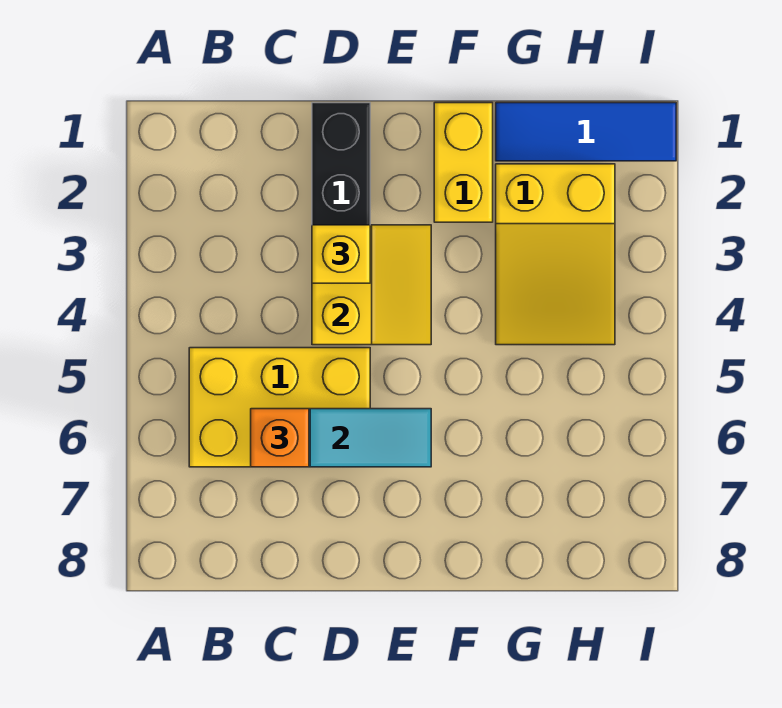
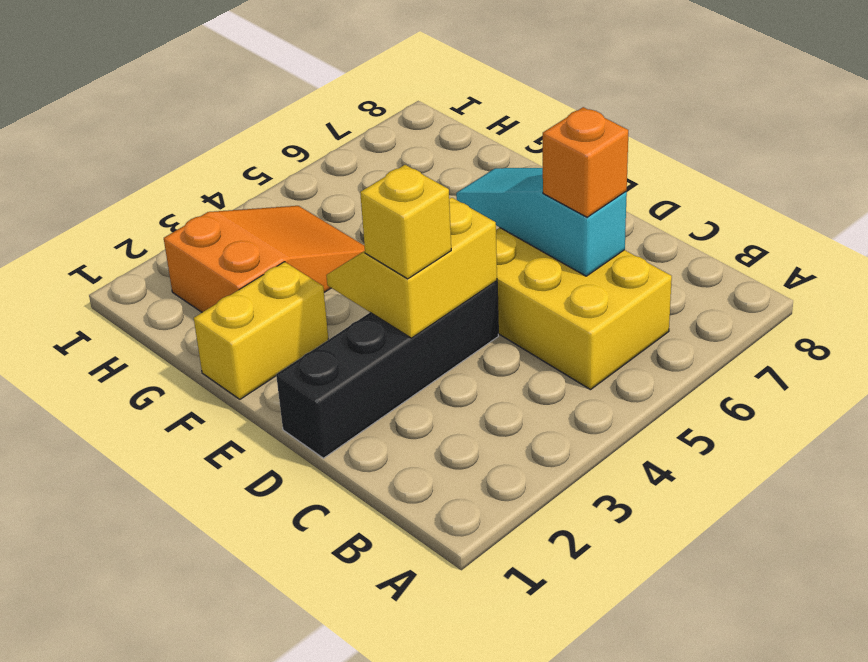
blue tile G1:I1 level 1 -> none
yellow slope G2:H4 level 1 top 2 -> orange slope G2:H4 level 1 top 2

